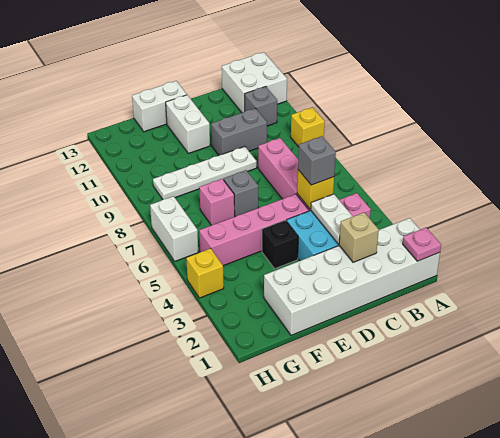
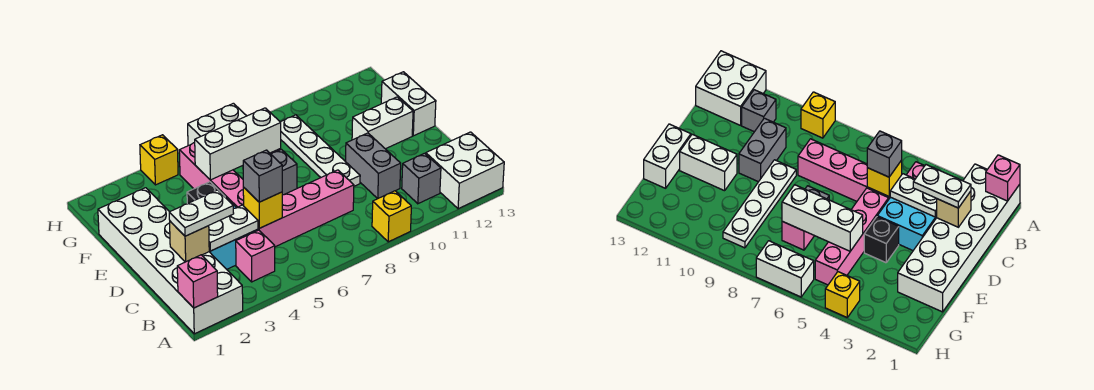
pink plate A1 level 2 -> pink brick A1 level 2
none -> white plate C2:C3 level 3
none -> white brick F5:F7 level 2

